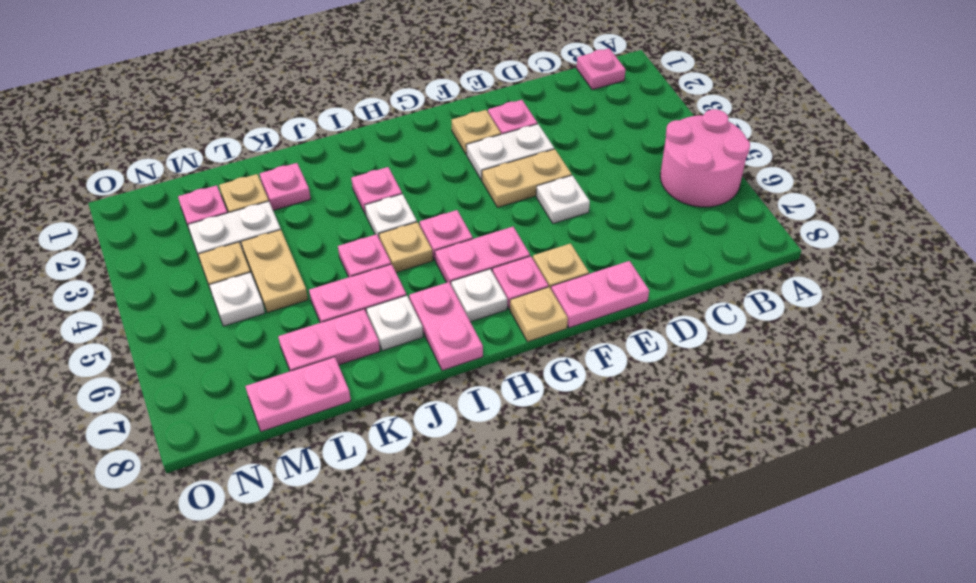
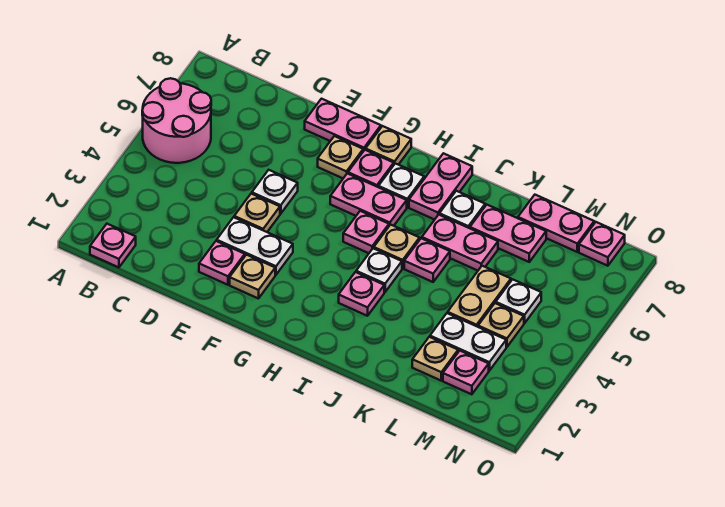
tan plate E4:F4 level 1 -> tan plate E4 level 1
pink plate K2 level 1 -> pink plate N8 level 1

